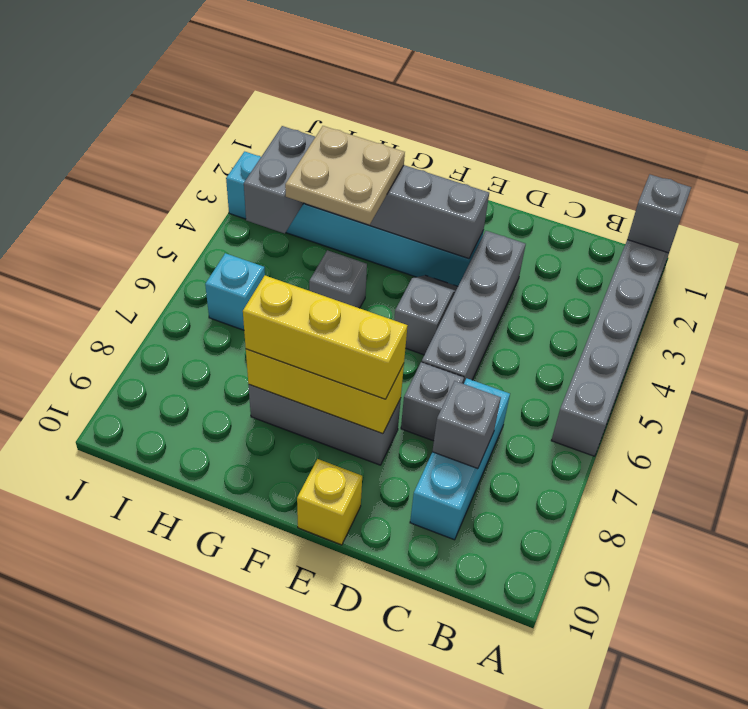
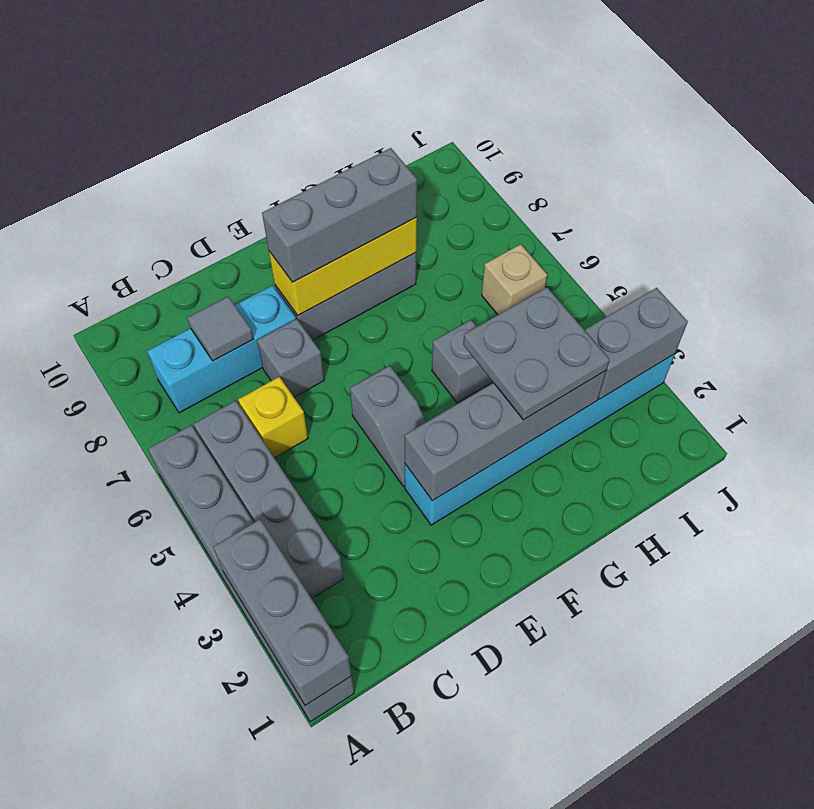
grey brick A1 level 2 -> grey brick A1:A3 level 2
cyan brick C7:C9 level 1 -> cyan brick B8:D8 level 1
grey brick C8 level 2 -> grey tile C8 level 2
grey brick D3:D6 level 1 -> grey brick B3:B6 level 1
yellow brick E8:G8 level 3 -> grey brick E8:G8 level 3
yellow brick E10 level 1 -> yellow brick C6 level 1
tan plate G3:H4 level 3 -> grey plate G3:H4 level 3
grey brick I3:I4 level 2 -> grey brick I3:J3 level 2
cyan brick I6 level 1 -> tan brick I6 level 1

